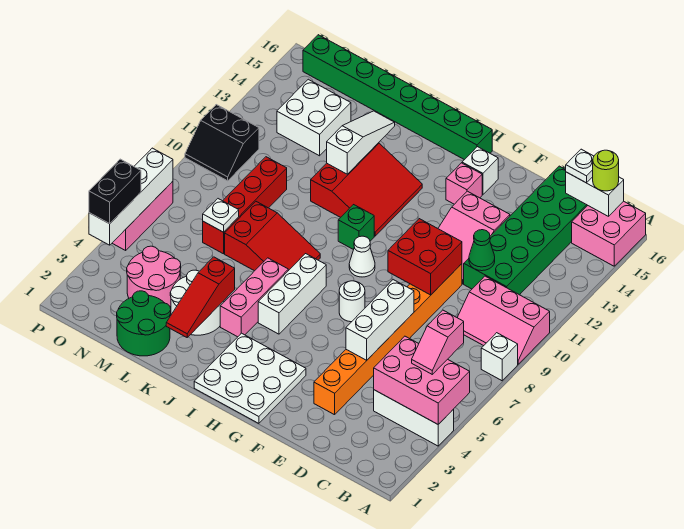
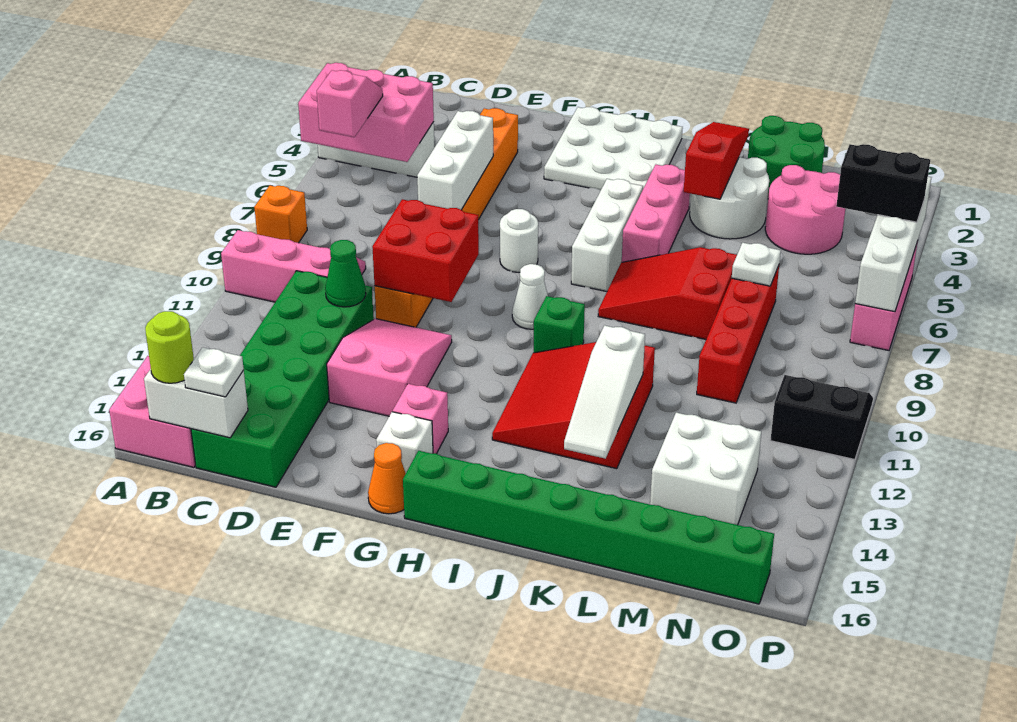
white brick A8 level 1 -> orange brick A8 level 1
none -> orange cone G16 level 1
black brick P4:P5 level 3 -> black brick O5:P5 level 3

